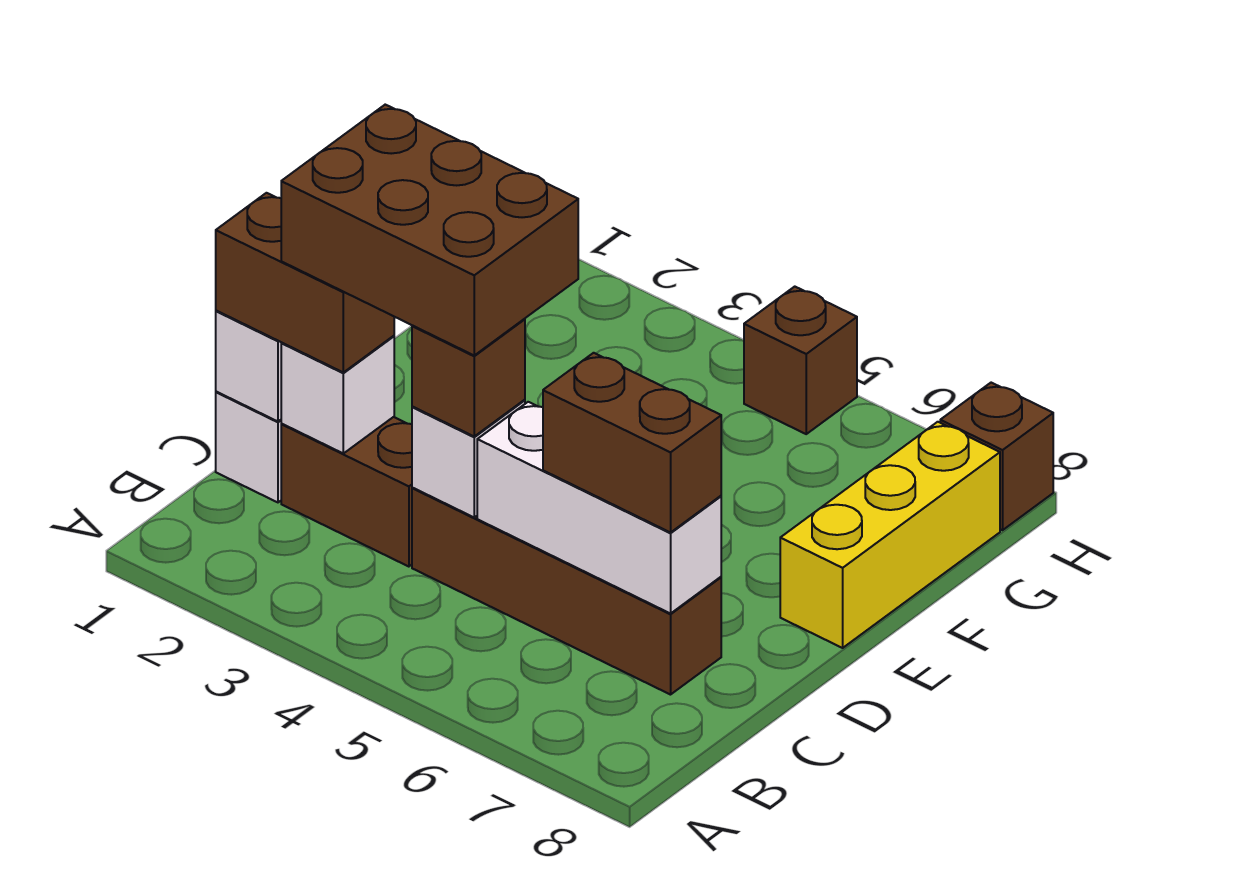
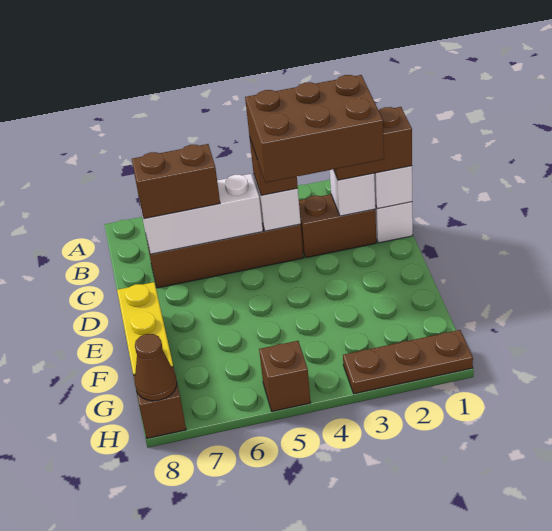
none -> brown plate H1:H3 level 1
none -> brown cone H8 level 2

